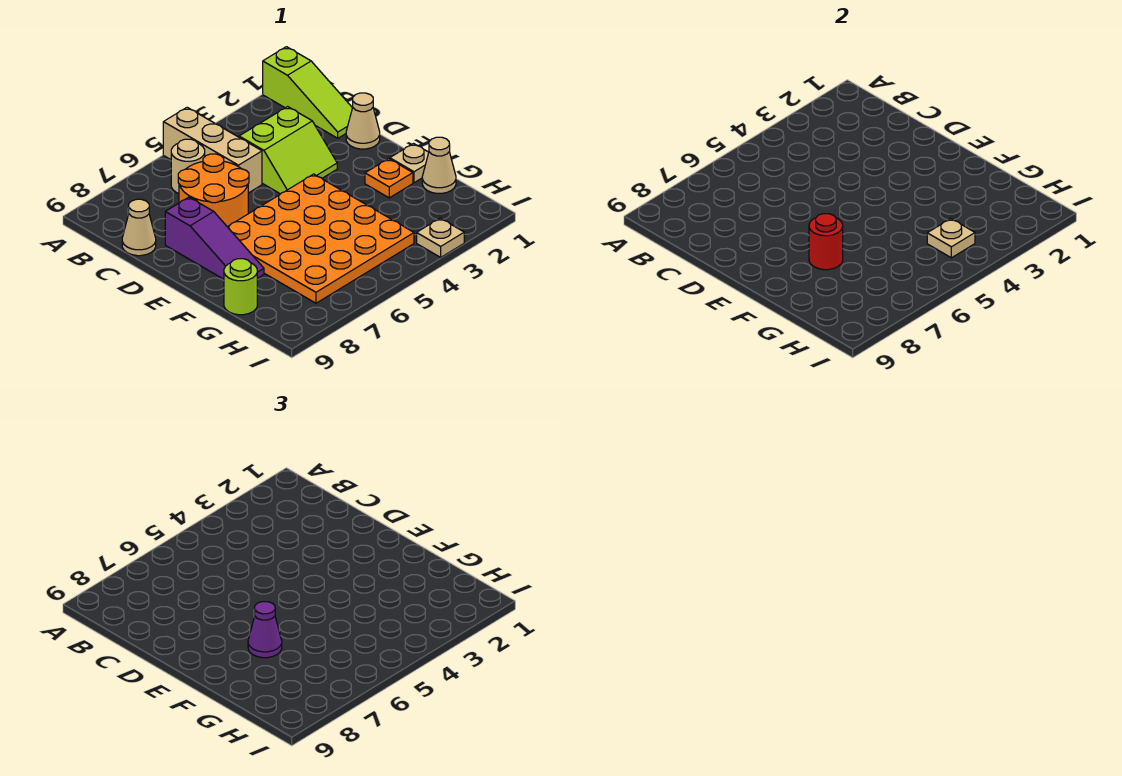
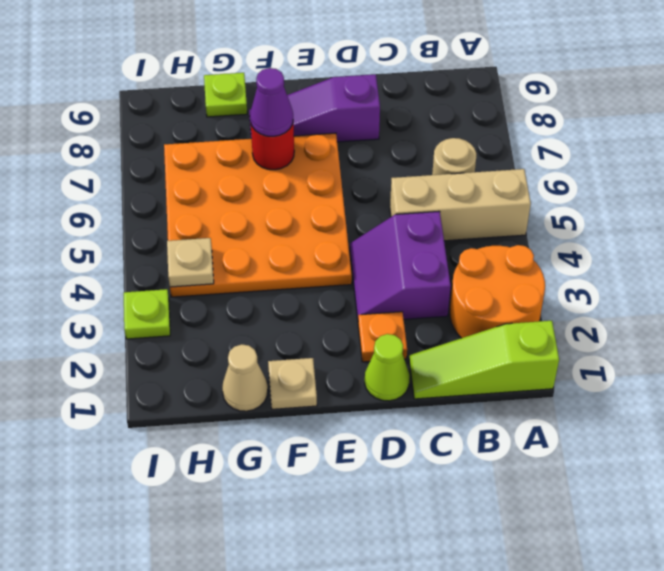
lime slope C3:D4 level 1 top C -> purple slope C3:D4 level 1 top C
orange round brick C6:D7 level 1 -> orange round brick A2:B3 level 1
tan cone C9 level 1 -> none
tan cone D1 level 1 -> lime cone D1 level 1
orange plate F2 level 1 -> orange plate D2 level 1
lime round brick G9 level 1 -> lime plate G9 level 1
tan plate I3 level 1 -> lime plate I3 level 1

